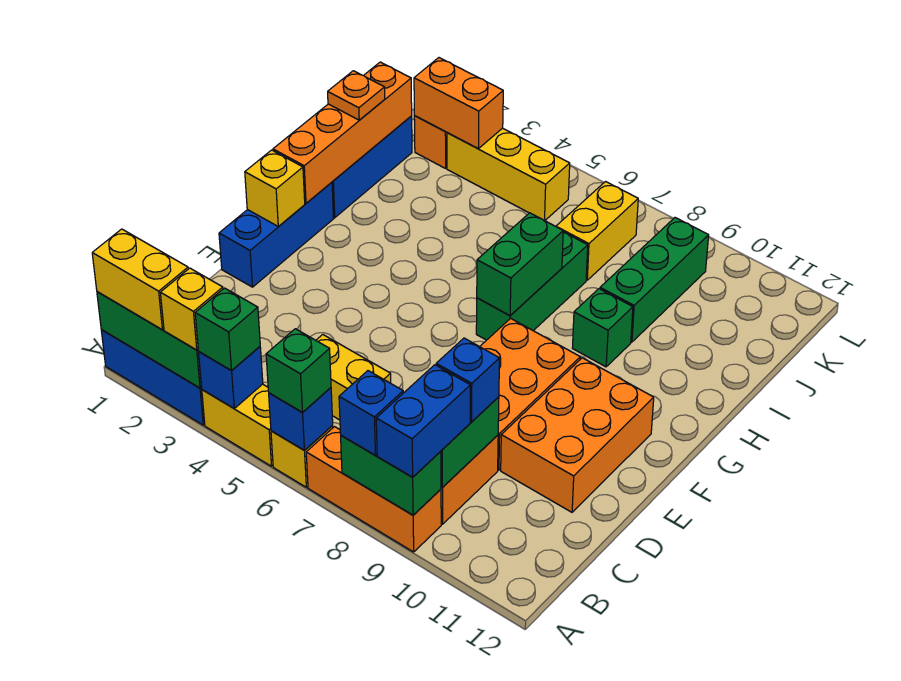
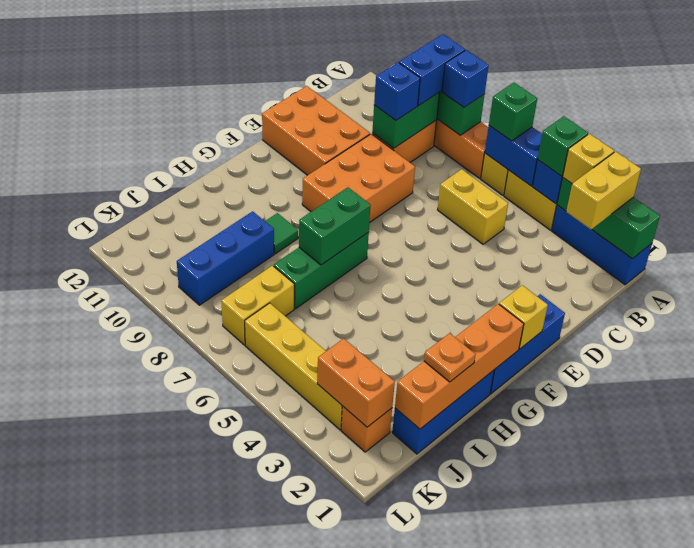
yellow brick A1:A2 level 3 -> yellow brick A2:B2 level 3
blue brick A6 level 2 -> blue brick A5:A6 level 2
orange brick D10:F11 level 1 -> orange brick D10:E12 level 1
green brick H9 level 1 -> green tile H9 level 1
green brick I9:K9 level 1 -> blue brick I9:K9 level 1
yellow brick K3:K5 level 1 -> yellow brick K3:K6 level 1

